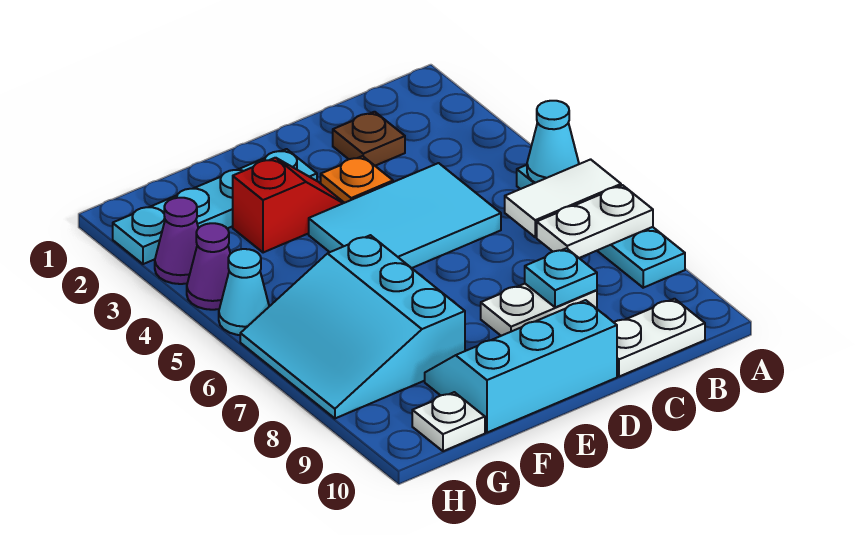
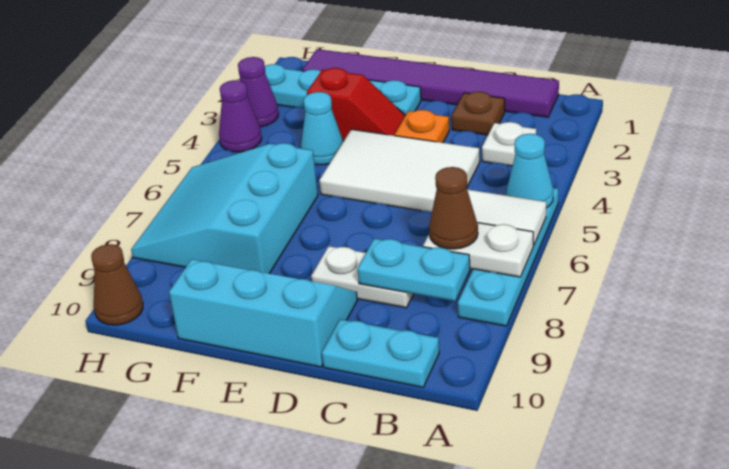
none -> purple tile B1:G1 level 1
none -> brown cone B7 level 3
white plate B10:C10 level 1 -> cyan plate B10:C10 level 1
cyan tile C4:E5 level 1 -> white tile C4:E5 level 1
cyan plate C8 level 2 -> cyan plate B8:C8 level 2
white plate G10 level 1 -> white plate B3 level 1
cyan cone H5 level 1 -> cyan cone F4 level 1
none -> brown cone H10 level 1

